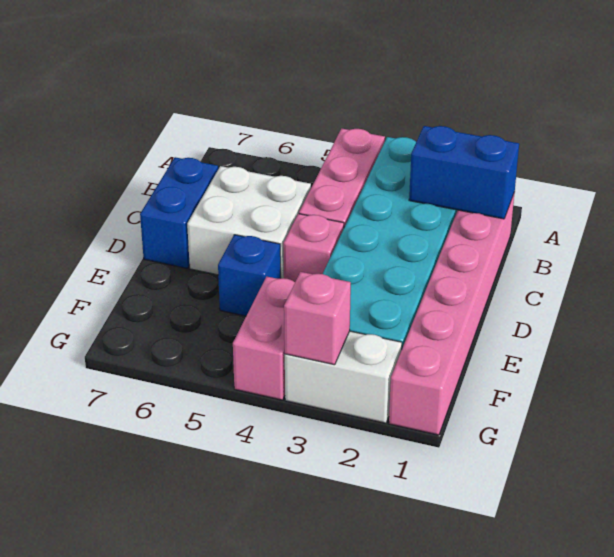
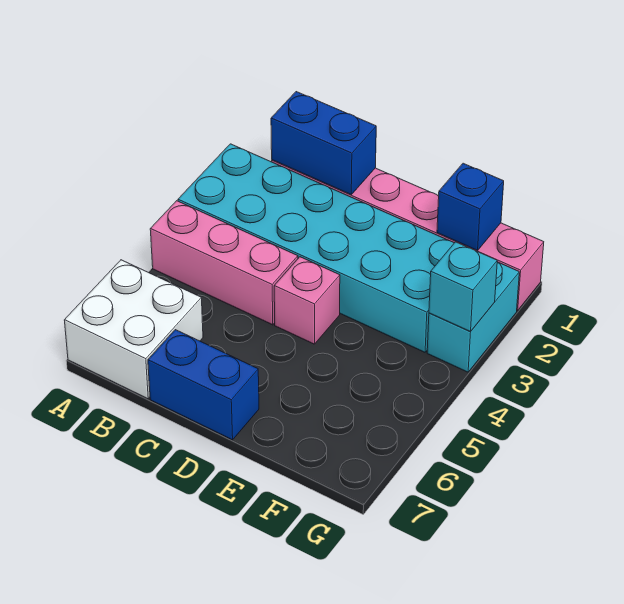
blue brick B1:B2 level 2 -> blue brick B1:C1 level 2
white brick C5:D6 level 1 -> white brick A6:B7 level 1
blue brick E5 level 1 -> blue brick F1 level 2
pink brick F4:G4 level 1 -> none
white brick G2:G3 level 1 -> cyan brick G2:G3 level 1
pink brick G3 level 2 -> cyan brick G3 level 2

